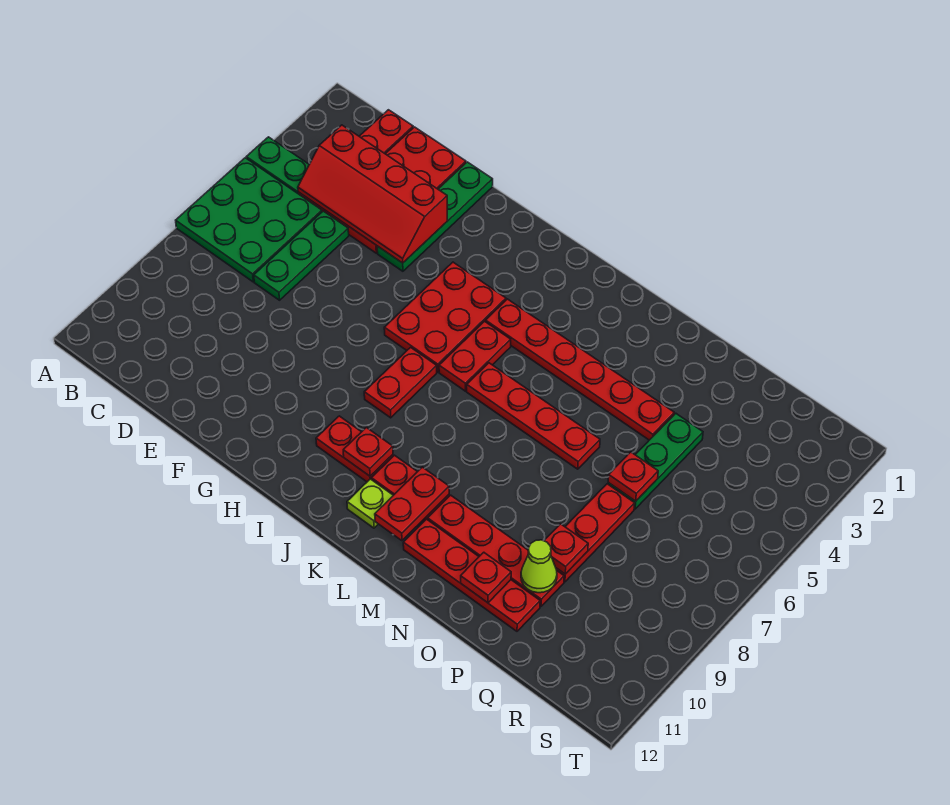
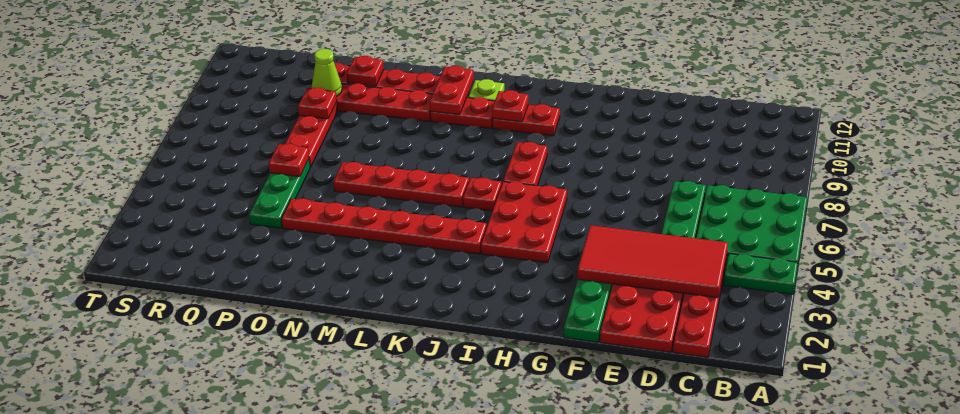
red slope C3:F4 level 2 top 3 -> red tile C3:F4 level 2
red plate J5:J6 level 1 -> red plate J6 level 1

